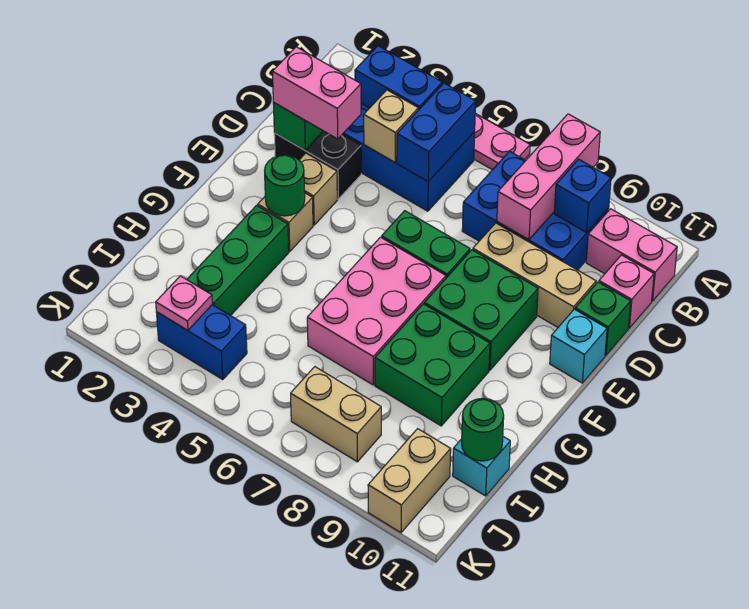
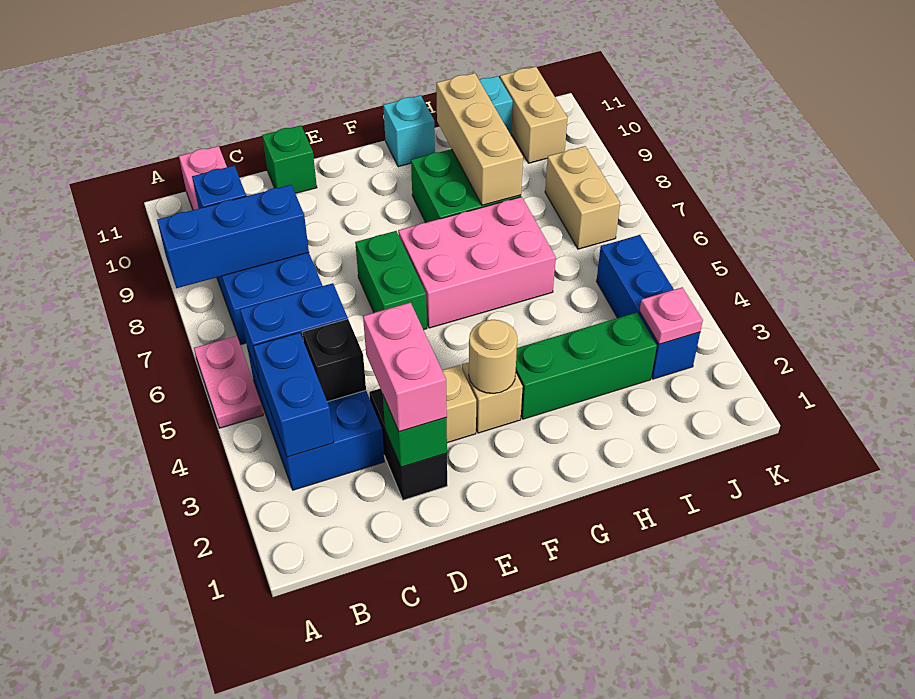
pink brick A8:C8 level 2 -> blue brick A8:C8 level 2
tan brick C4 level 2 -> black brick C4 level 2
pink brick C11 level 1 -> none
tan brick D8:D10 level 1 -> tan brick H8:H10 level 2
green brick E8:F9 level 1 -> none
cyan brick E11 level 1 -> cyan brick G11 level 1
green round brick F3 level 2 -> tan round brick F3 level 2
green round brick I11 level 2 -> none
blue brick J3:J4 level 1 -> blue brick J3:J5 level 1
tan brick J10:K10 level 1 -> tan brick J10:J11 level 1

